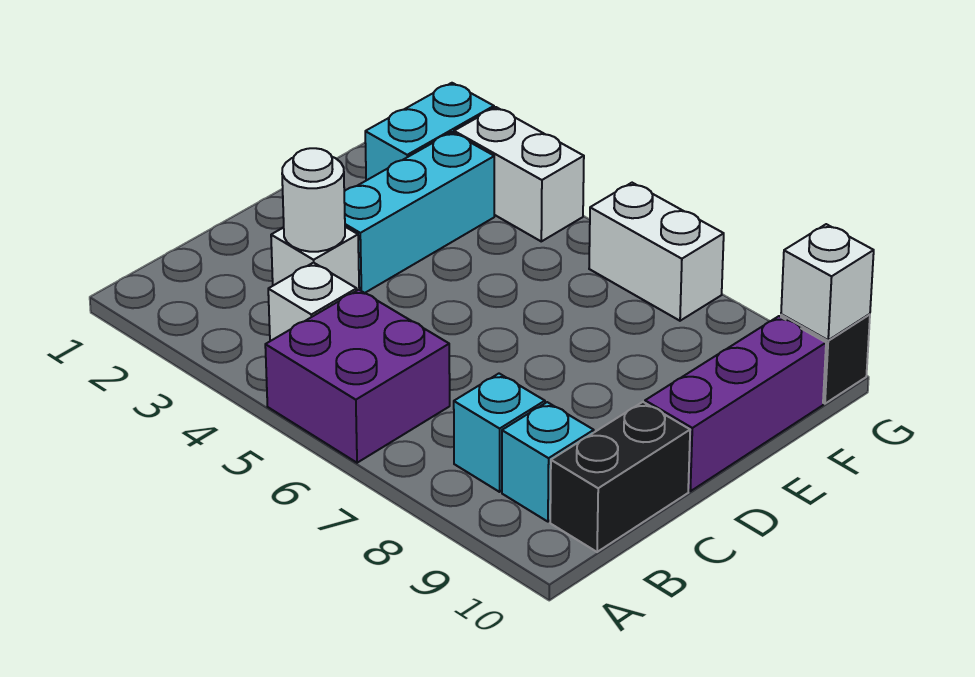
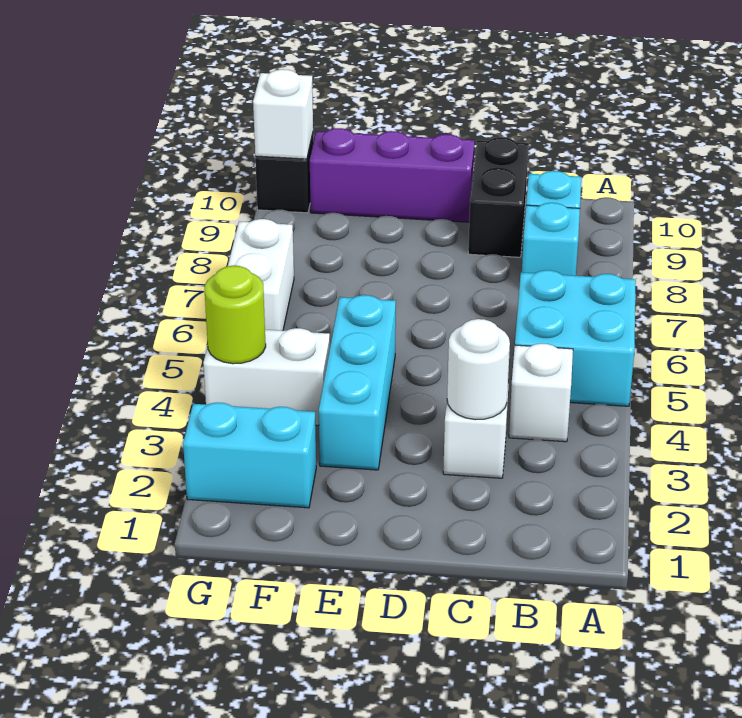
purple brick A5:B6 level 1 -> cyan brick A5:B6 level 1
black brick B10:C10 level 1 -> black brick C9:C10 level 1
cyan brick D3:F3 level 1 -> cyan brick E3:E5 level 1
white brick G3:G4 level 1 -> white brick F4:G4 level 1
none -> lime round brick G4 level 2

